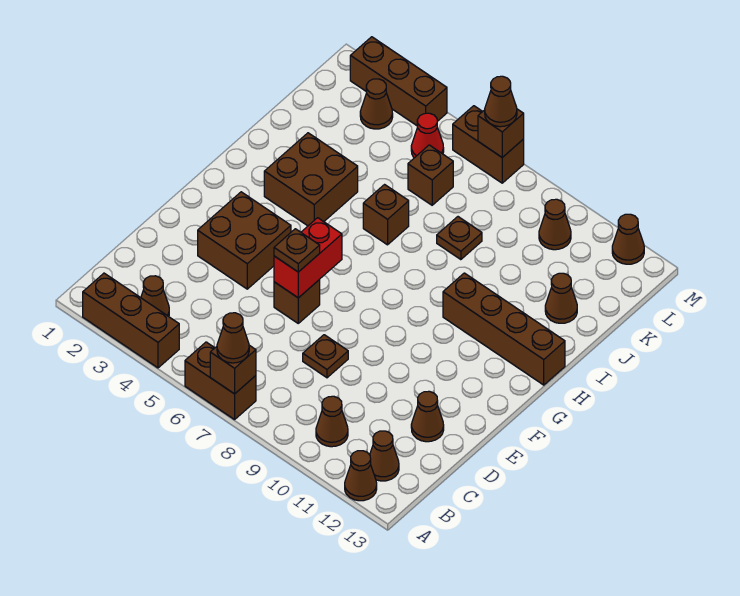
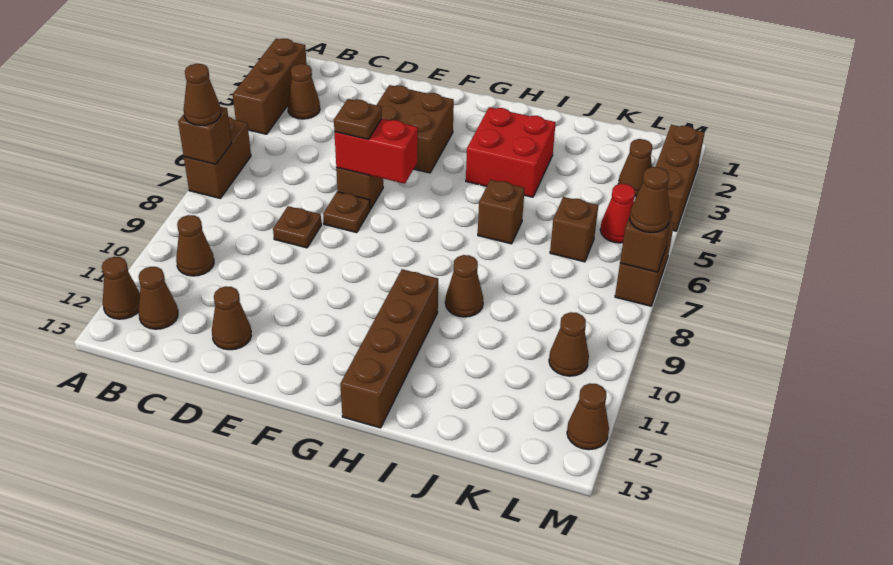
brown brick H3:I4 level 1 -> red brick H3:I4 level 1
brown plate J8 level 1 -> brown plate E7 level 1
brown cone J12 level 1 -> brown cone I9 level 1

